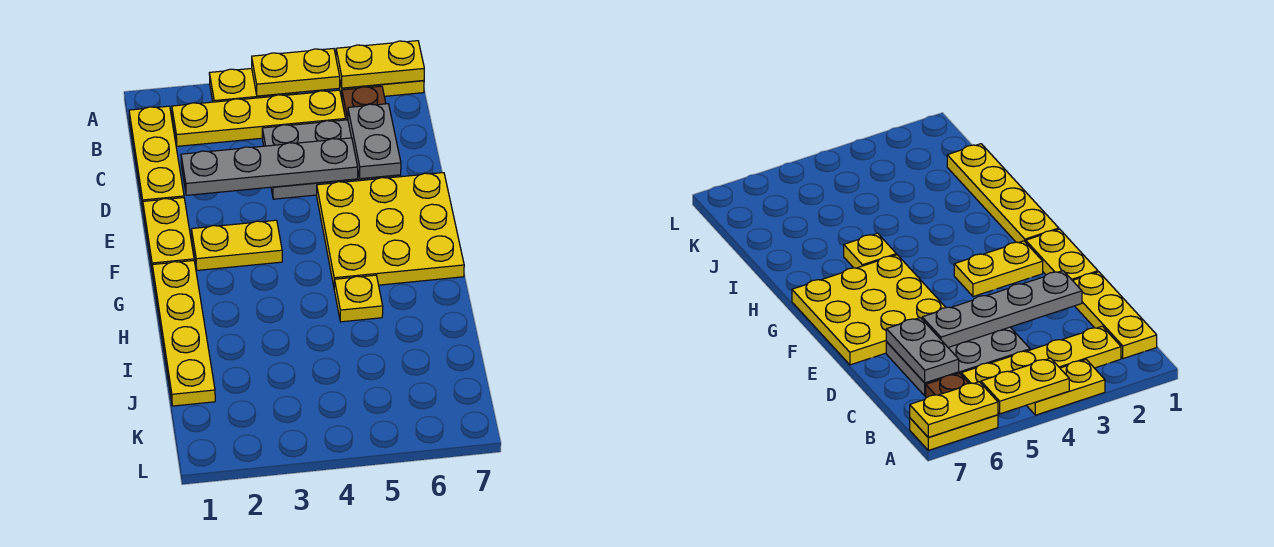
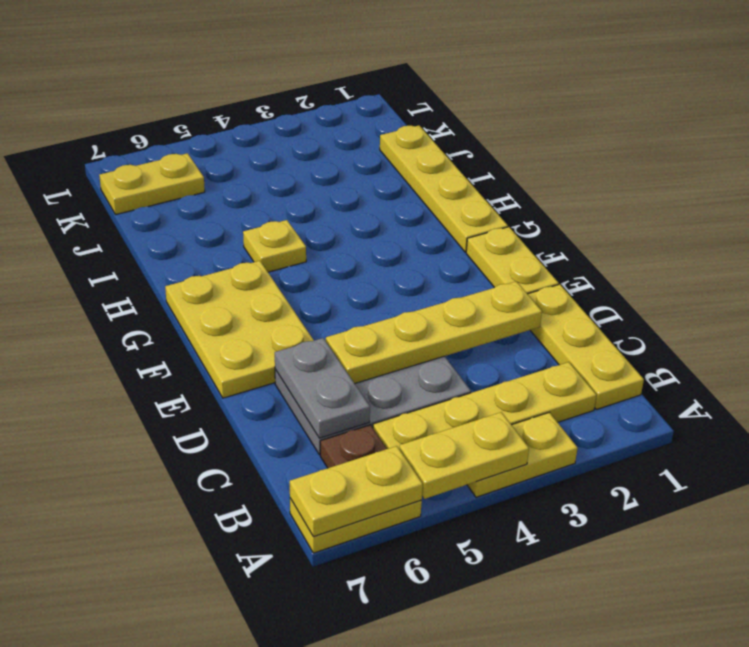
grey plate D2:D5 level 2 -> yellow plate D2:D5 level 2
yellow plate E5:G7 level 1 -> yellow plate E6:G7 level 1
yellow plate F2:F3 level 1 -> yellow plate K6:K7 level 1

